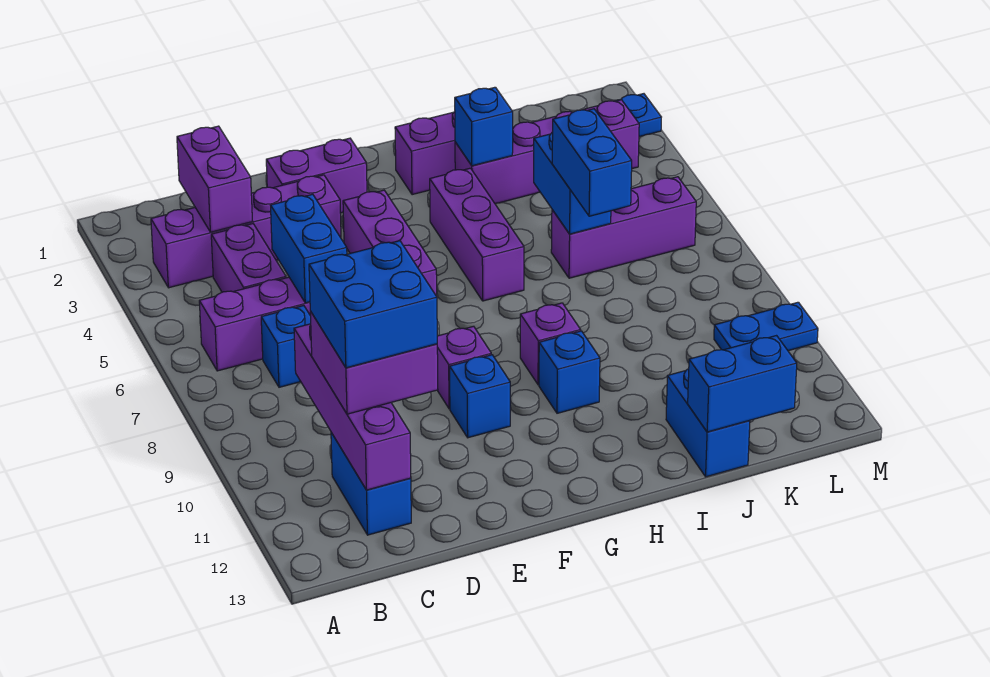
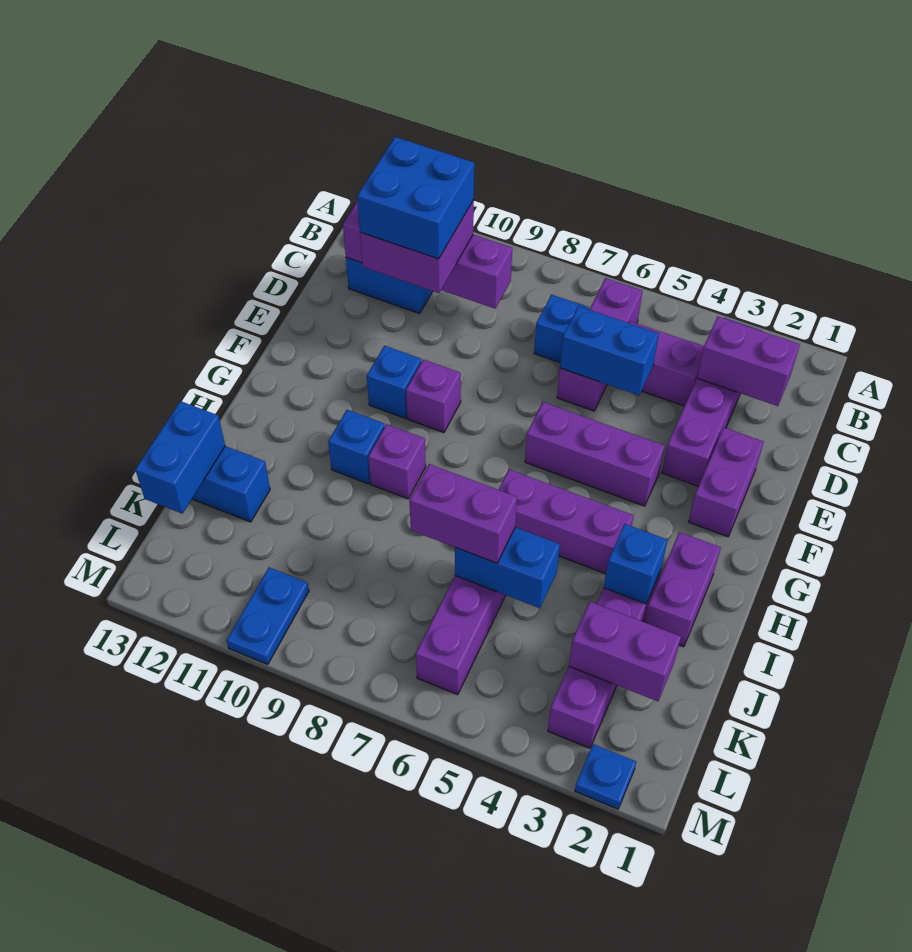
blue brick J6:J7 level 3 -> purple brick J6:J7 level 3
none -> purple brick K2:K3 level 2

